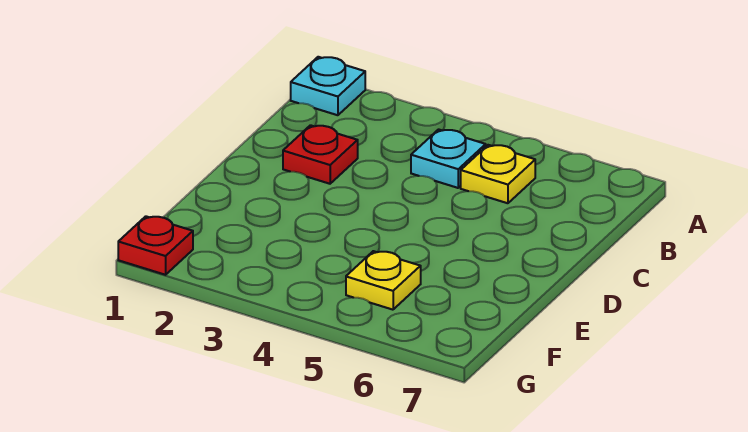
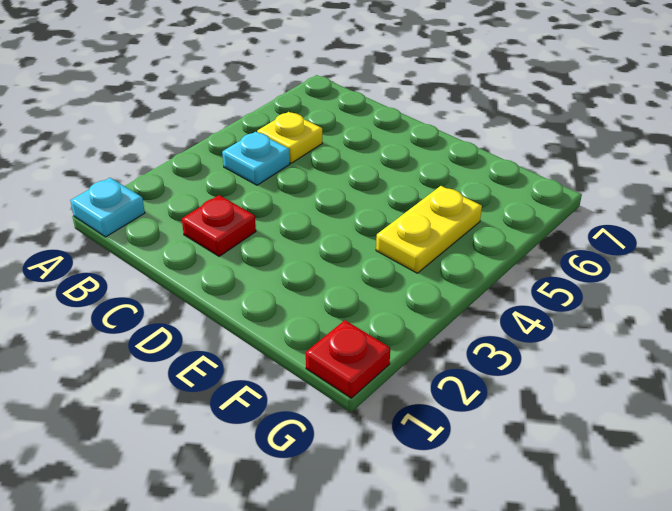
yellow plate F5 level 1 -> yellow plate F4:F5 level 1

